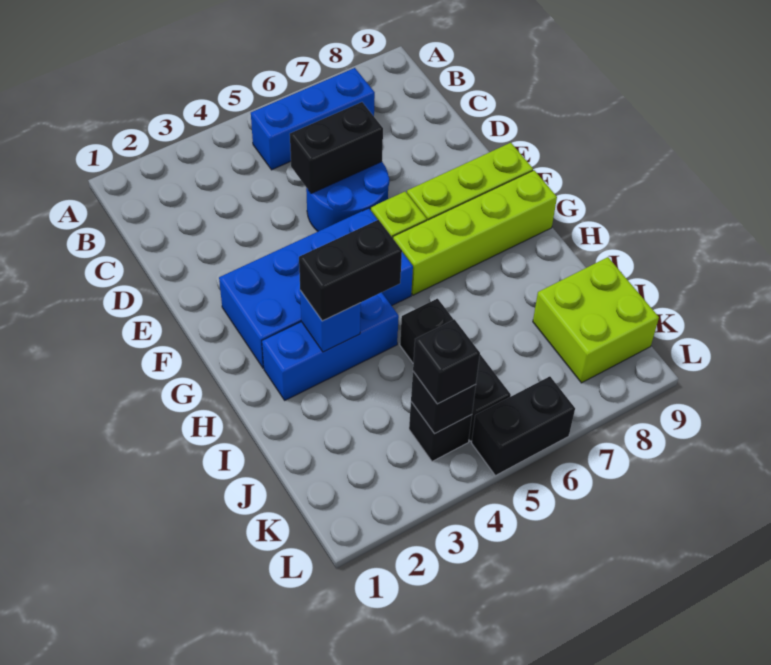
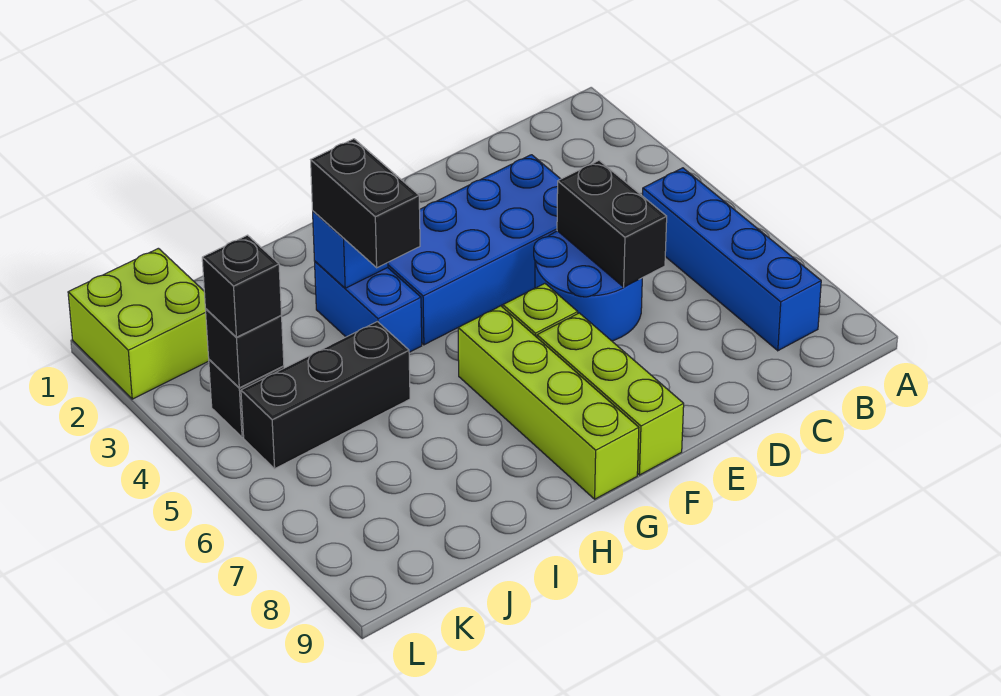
blue brick B5:B7 level 1 -> blue brick B5:B8 level 1
blue brick F2:G5 level 1 -> blue brick D3:G4 level 1
blue brick H2:H4 level 1 -> blue brick H3:H4 level 1
lime brick J8:K9 level 1 -> lime brick K1:L2 level 1
black brick L5:L6 level 1 -> none

